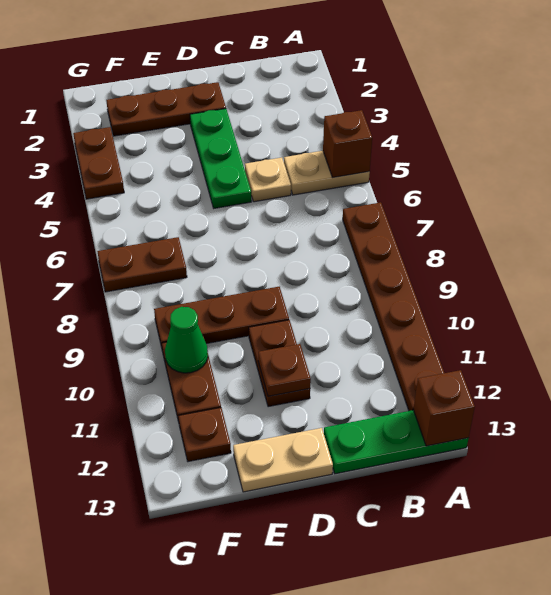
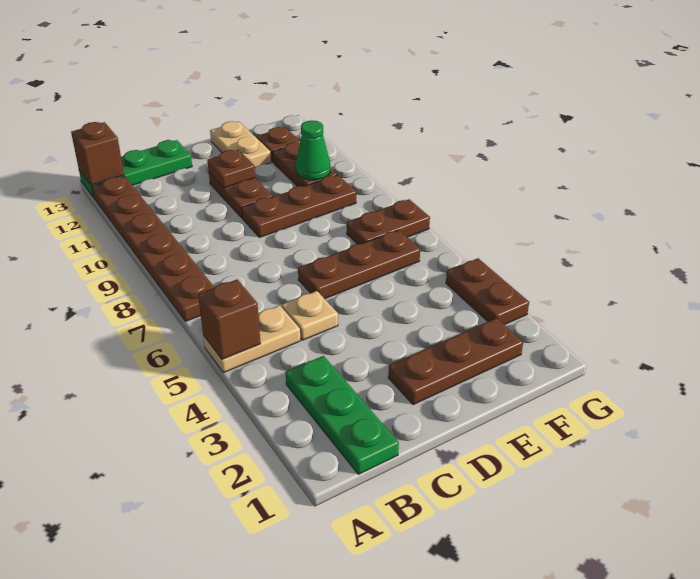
green plate D3:D5 level 1 -> green plate B1:B3 level 1
none -> brown plate D6:F6 level 1
tan plate D13:E13 level 1 -> tan plate E12:E13 level 1

